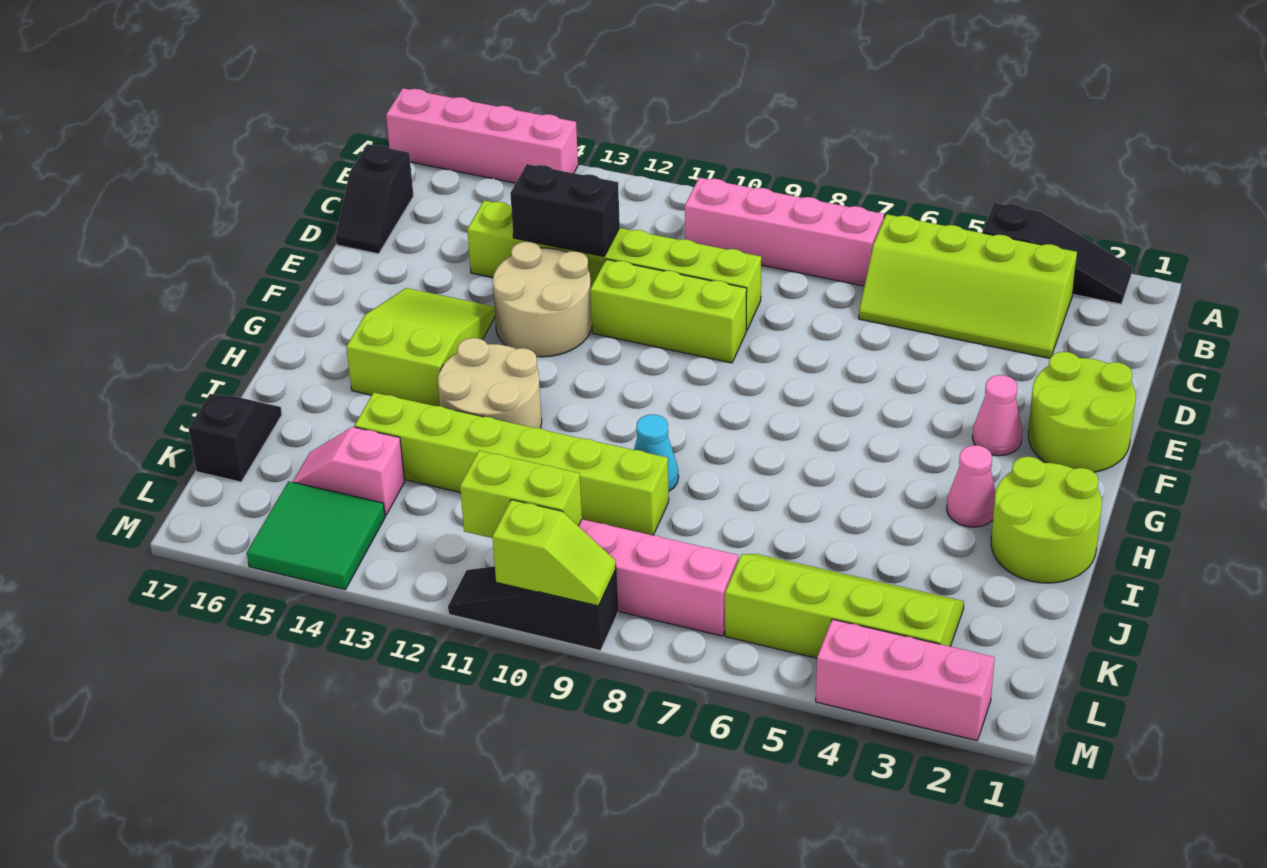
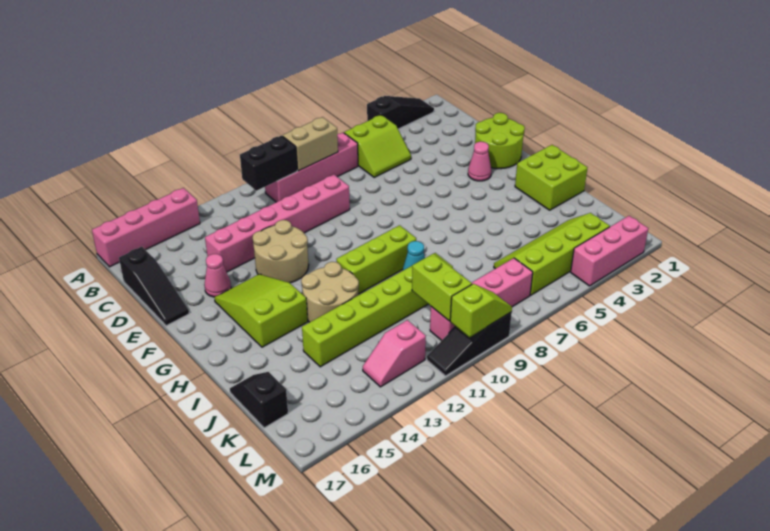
lime slope B3:C6 level 1 top B -> lime slope B5:C6 level 1 top B
none -> tan brick B8:B9 level 2
black slope C17:D17 level 1 top C -> black slope C17:E17 level 1 top C
lime brick D9:D14 level 1 -> pink brick D9:D14 level 1
black brick D12:D13 level 2 -> black brick B10:B11 level 2
lime brick E9:E11 level 1 -> lime brick H9:H11 level 1
lime round brick H1:I2 level 1 -> lime brick H1:I2 level 1
pink cone H3 level 1 -> pink cone E15 level 1
pink slope K14:K15 level 1 top 14 -> pink slope L12:L13 level 1 top 12
lime brick L10:L11 level 2 -> lime brick K10:L10 level 2
green tile L14:M15 level 1 -> none

